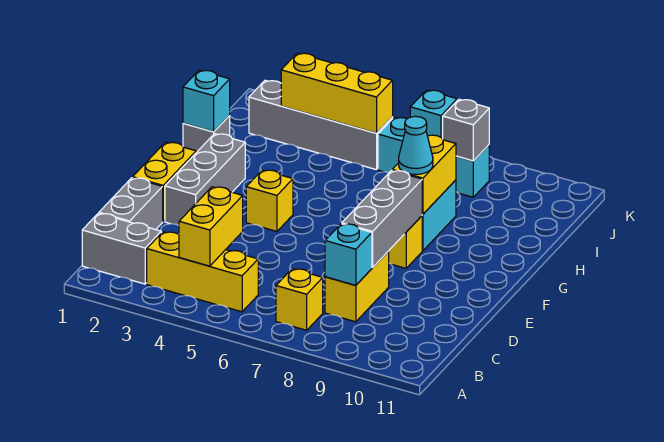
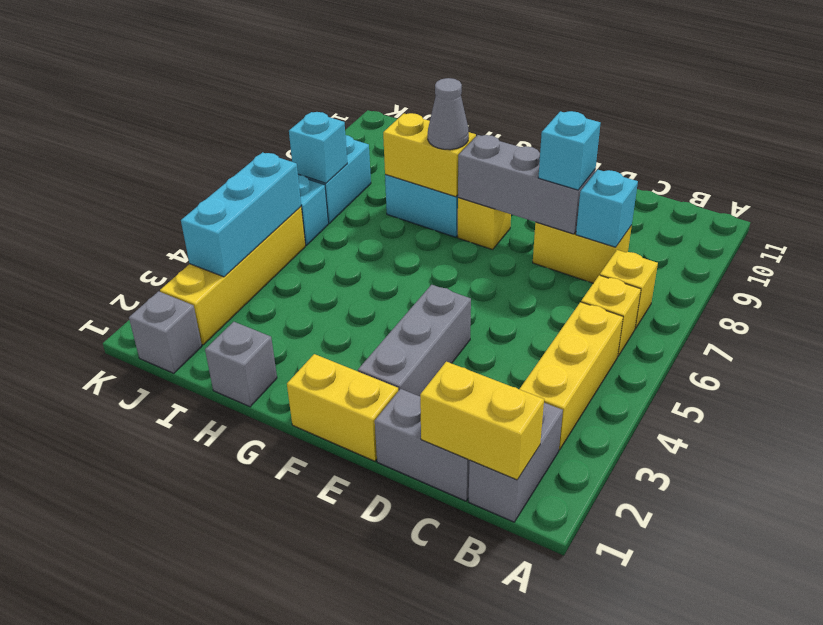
yellow brick B4:C4 level 2 -> yellow brick B1:C1 level 2
grey brick E2:G2 level 1 -> grey brick E2:E4 level 1
yellow brick F4 level 1 -> yellow brick B6 level 1
cyan cone G8 level 3 -> grey cone G8 level 3
cyan brick H1 level 2 -> cyan brick D8 level 3
grey brick J2:J5 level 1 -> yellow brick J2:J5 level 1
yellow brick J3:J5 level 2 -> cyan brick J3:J5 level 2
grey brick J8 level 2 -> grey brick J1 level 1

